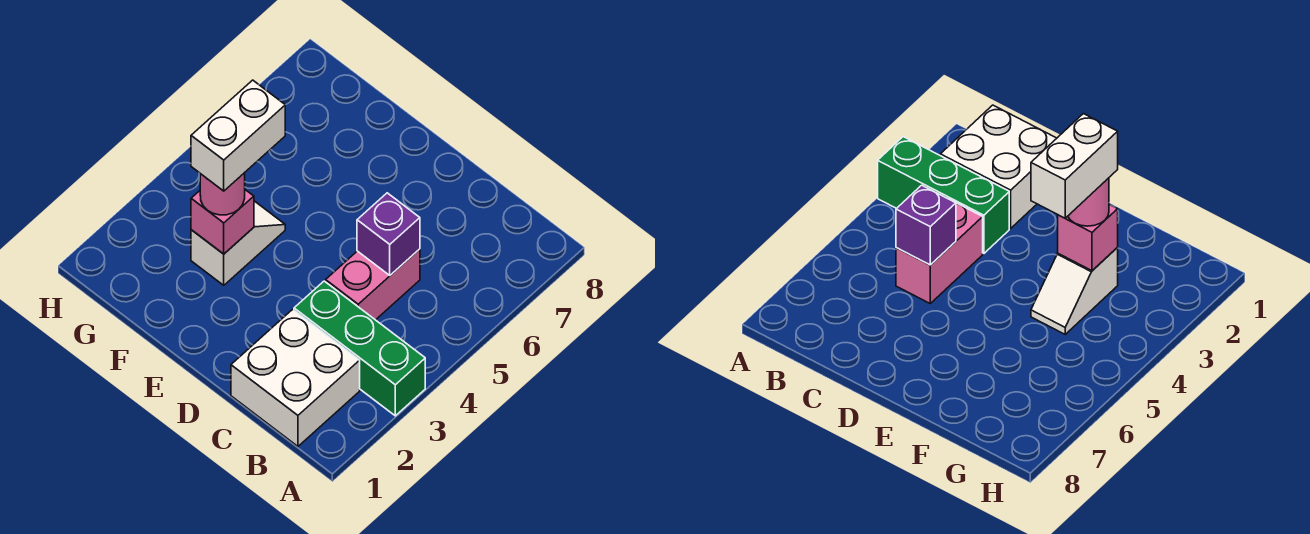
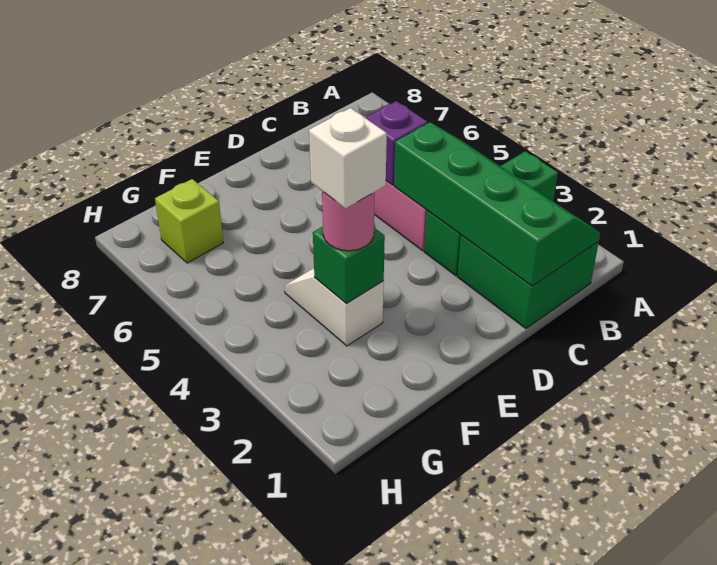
white brick B1:C2 level 1 -> green brick B1:C2 level 1
none -> green slope B1:C4 level 2 top C
pink brick F3 level 2 -> green brick F3 level 2
white brick F3:F4 level 4 -> white brick F3 level 4
none -> lime brick G7 level 1

